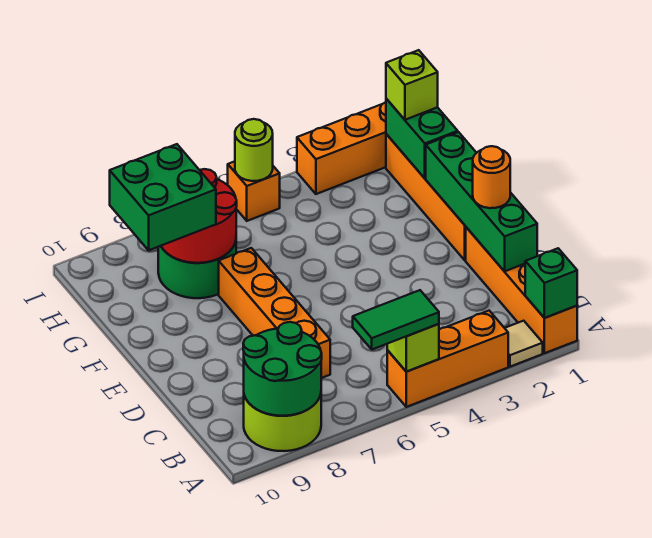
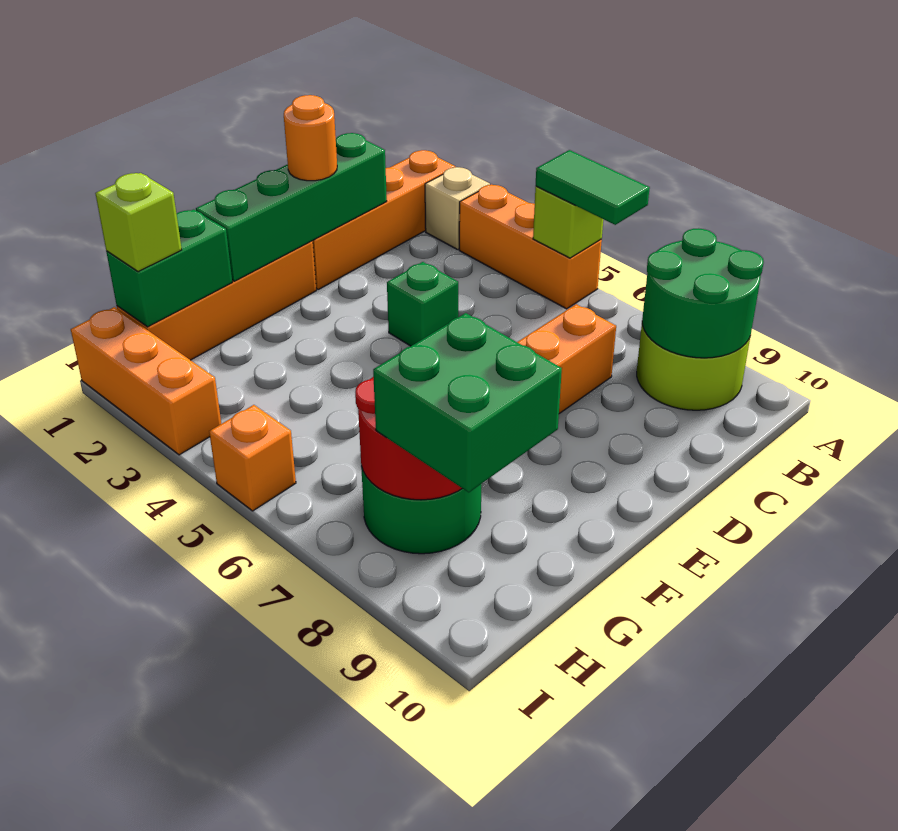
green brick A1 level 2 -> green brick D4 level 1
tan tile A2 level 1 -> tan brick A2 level 1
lime round brick I5 level 2 -> none

